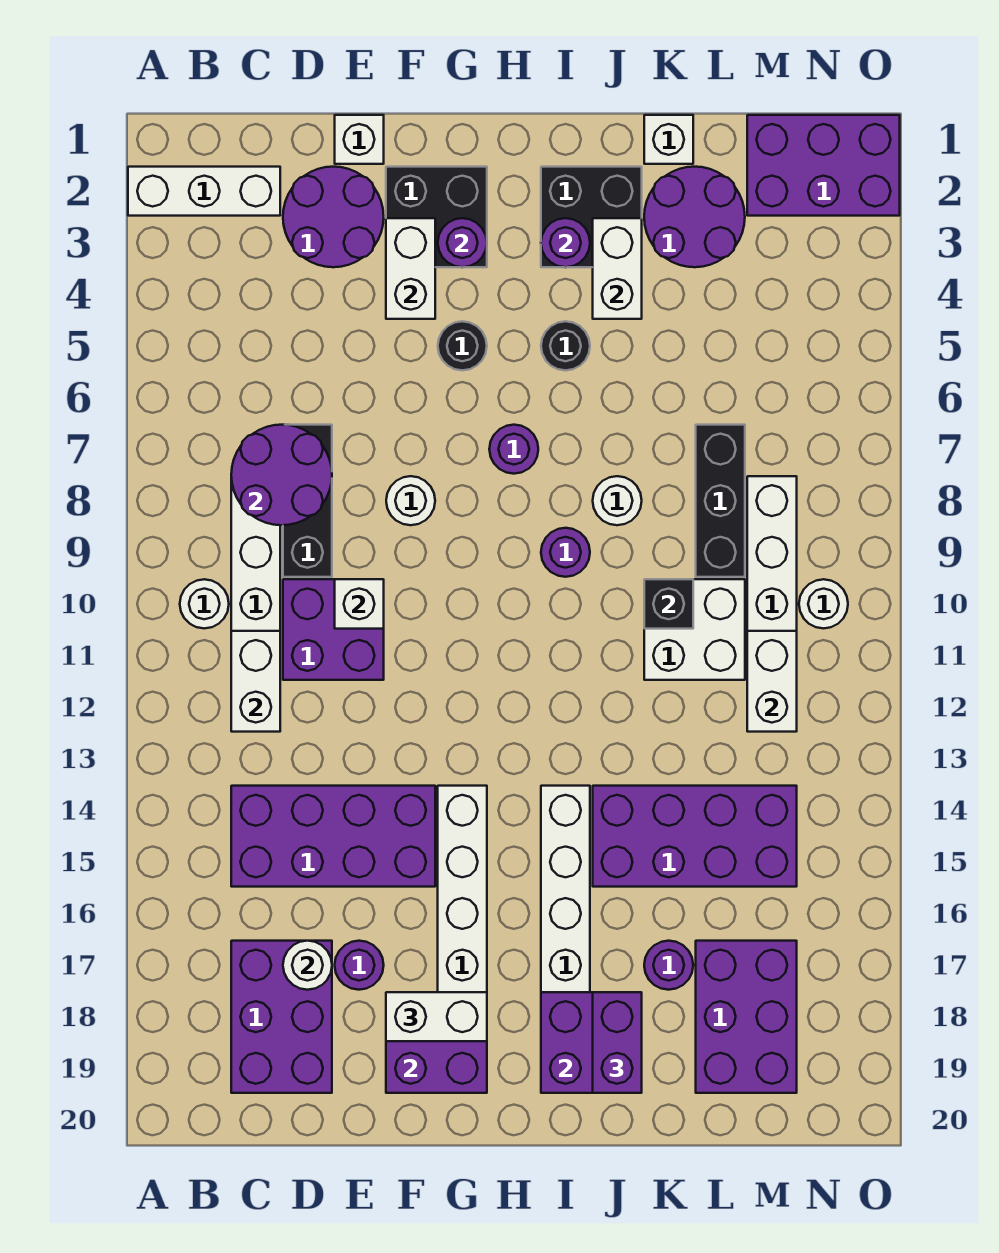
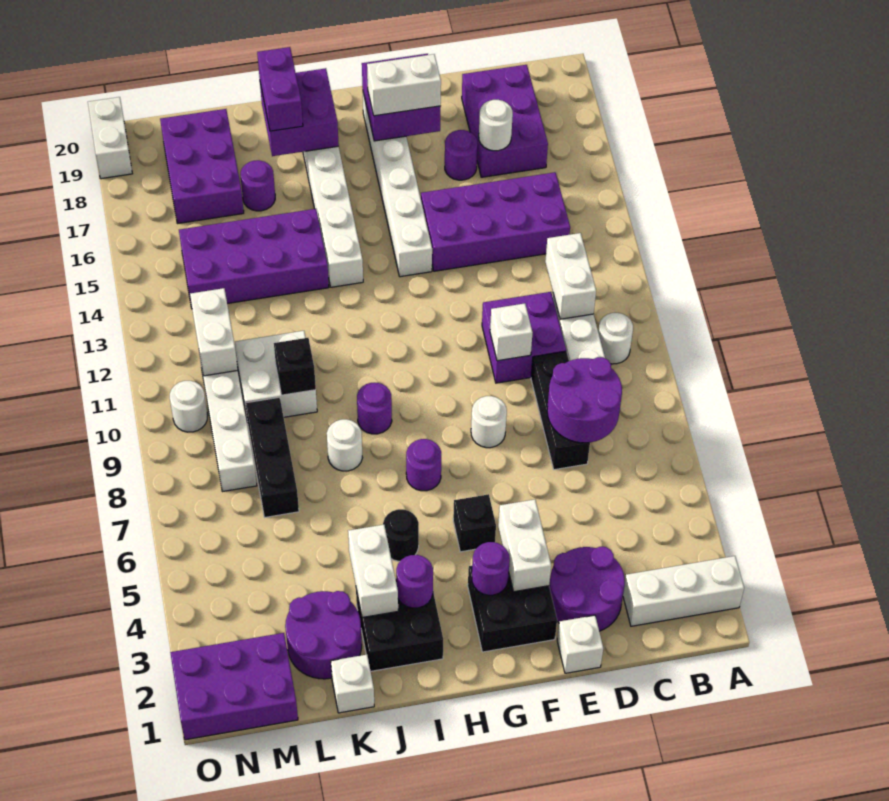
black round brick G5 level 1 -> black brick G5 level 1
none -> white brick O19:O20 level 1

